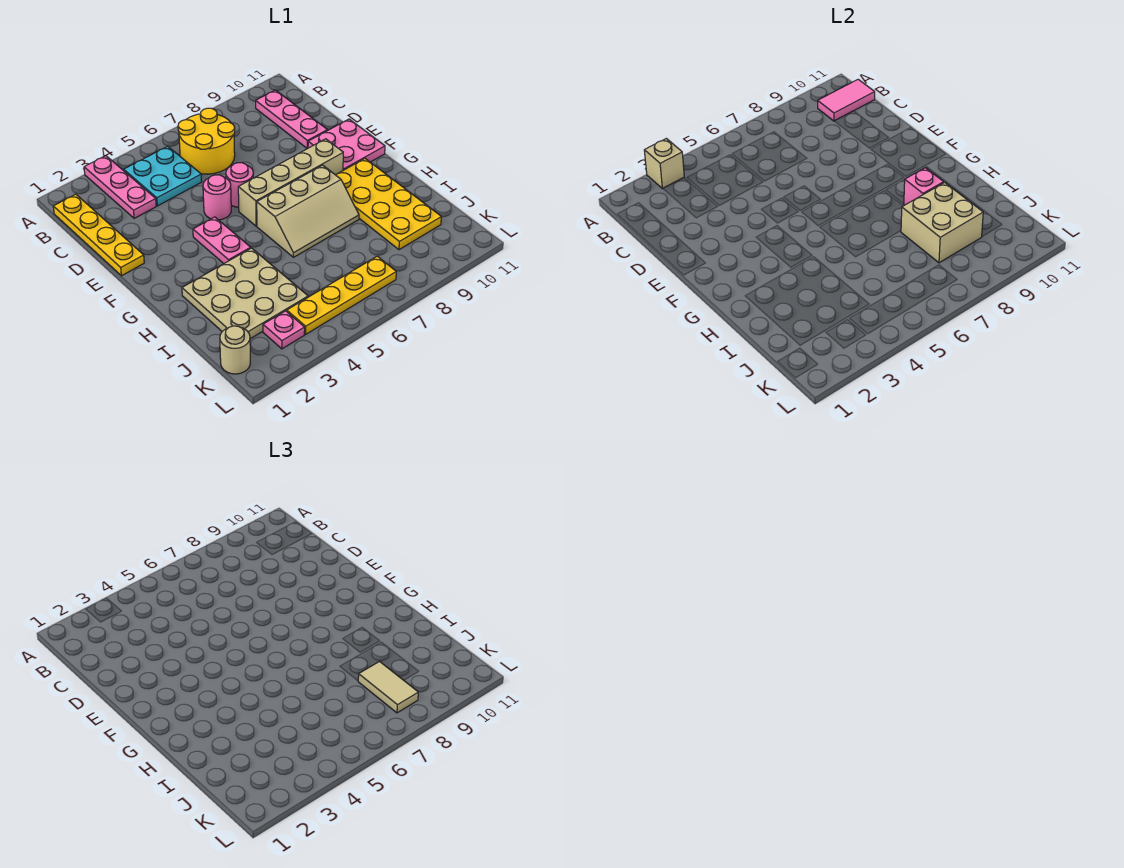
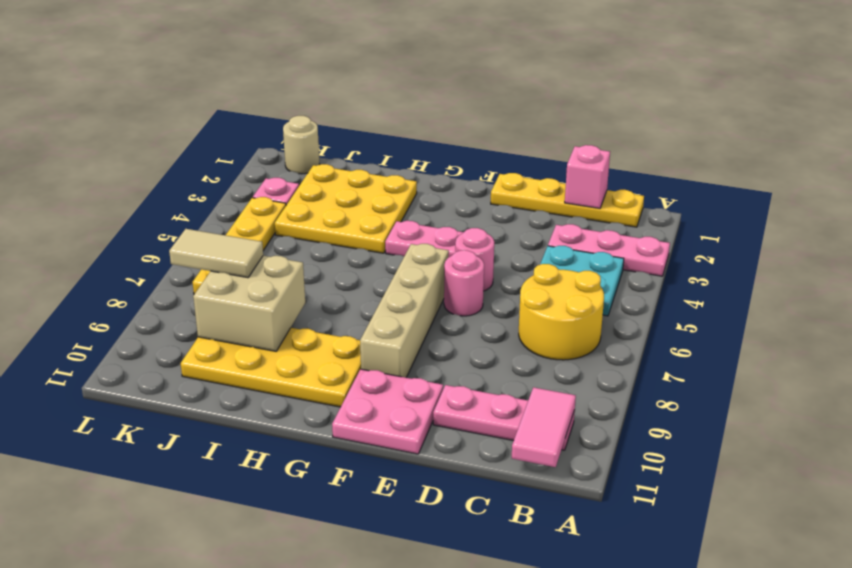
tan brick A3 level 2 -> none
tan slope G6:H8 level 1 top G -> none
tan plate H2:J4 level 1 -> yellow plate H2:J4 level 1
pink brick H9 level 2 -> pink brick C1 level 2

